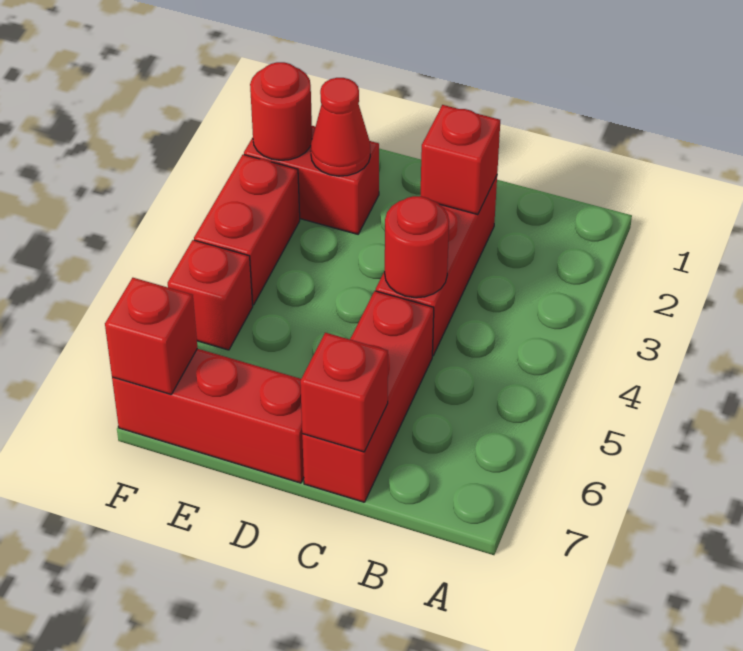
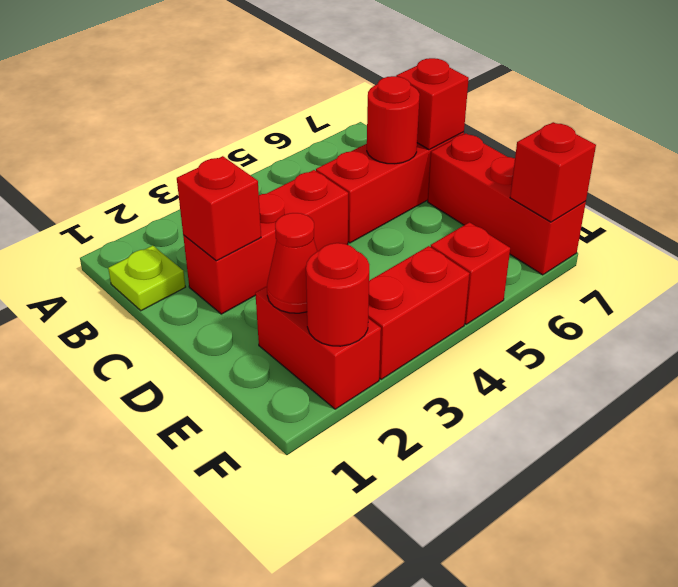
none -> lime plate B1 level 1
red round brick C4 level 2 -> red round brick C6 level 2

